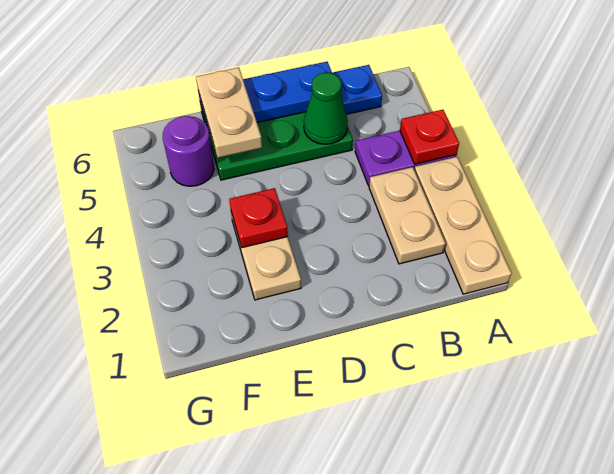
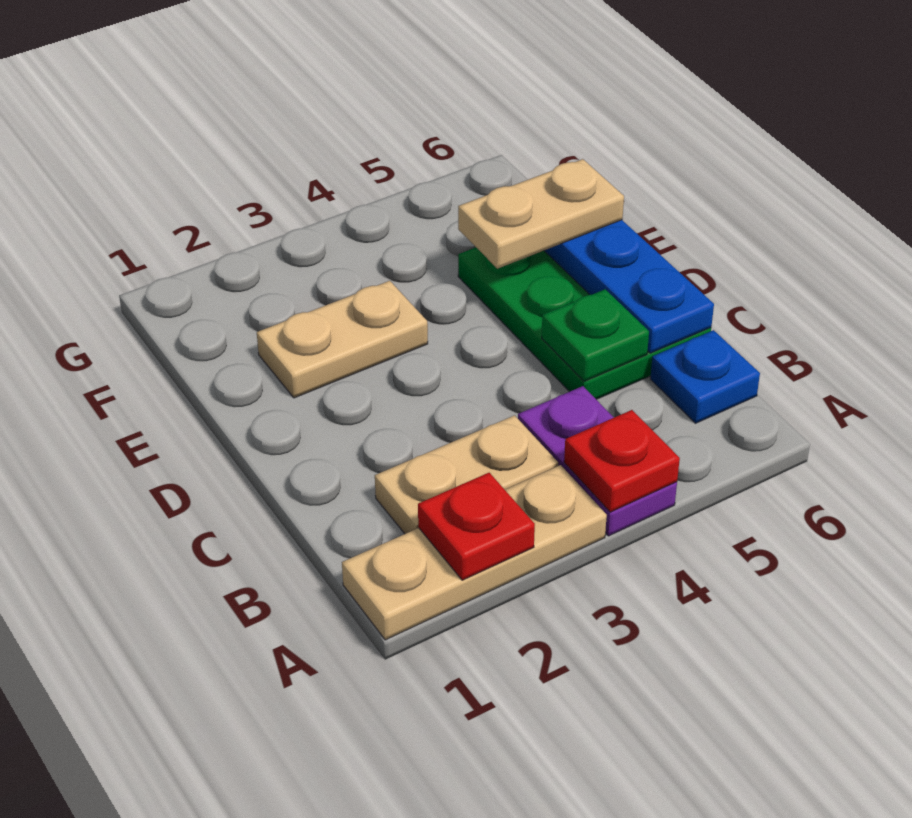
green cone C5 level 2 -> green plate C5 level 2
red plate E3 level 2 -> red plate A2 level 2
purple round brick F5 level 1 -> none

